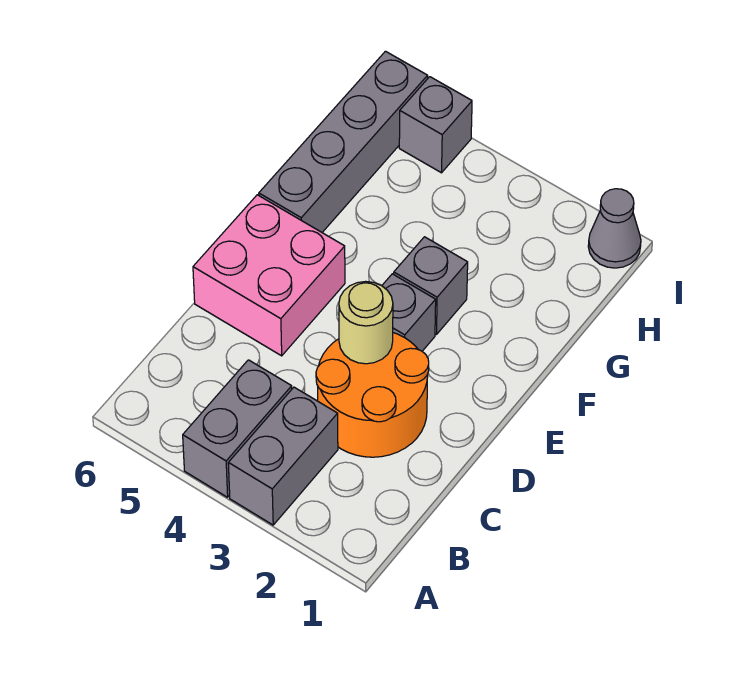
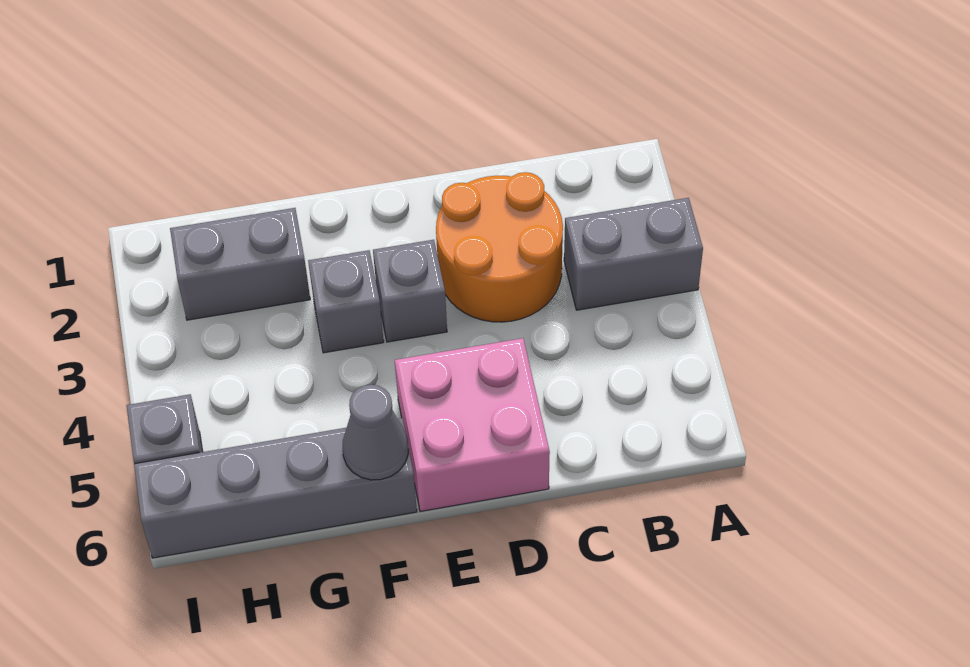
grey brick A4:B4 level 1 -> grey brick G2:H2 level 1
tan round brick D3 level 2 -> none
grey cone I1 level 1 -> grey cone F6 level 2

